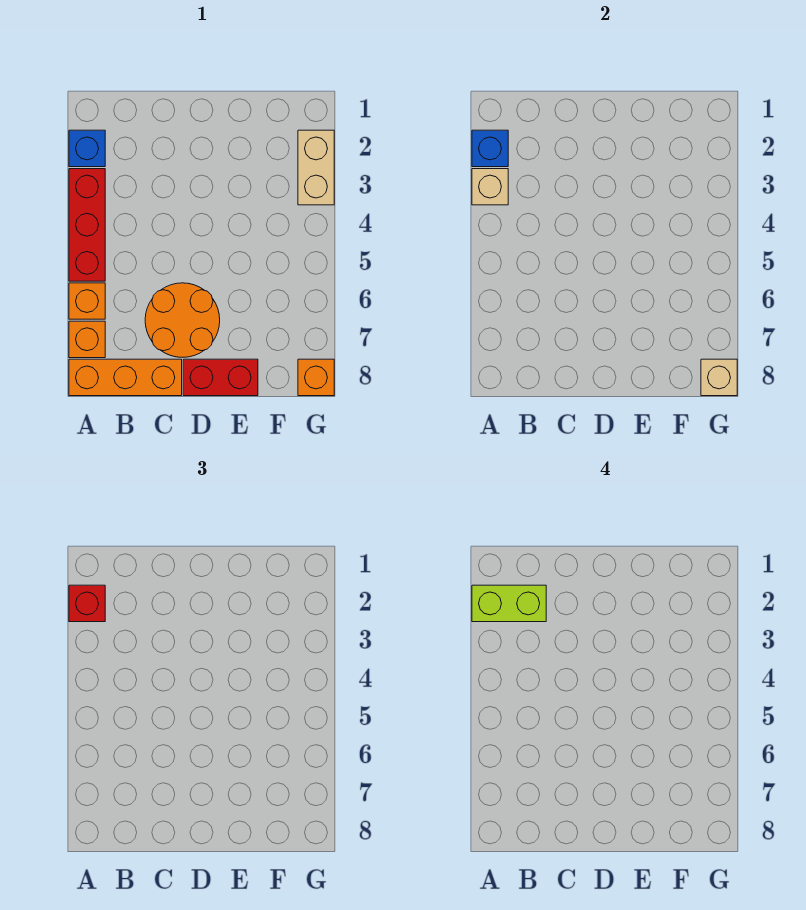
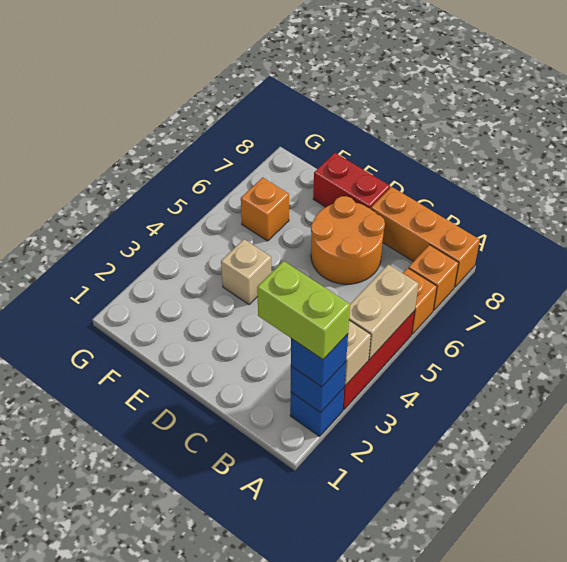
red brick A2 level 3 -> blue brick A2 level 3
tan brick G2:G3 level 1 -> tan brick A4:A5 level 2
orange brick G8 level 1 -> orange brick F6 level 1
tan brick G8 level 2 -> tan brick E4 level 1

